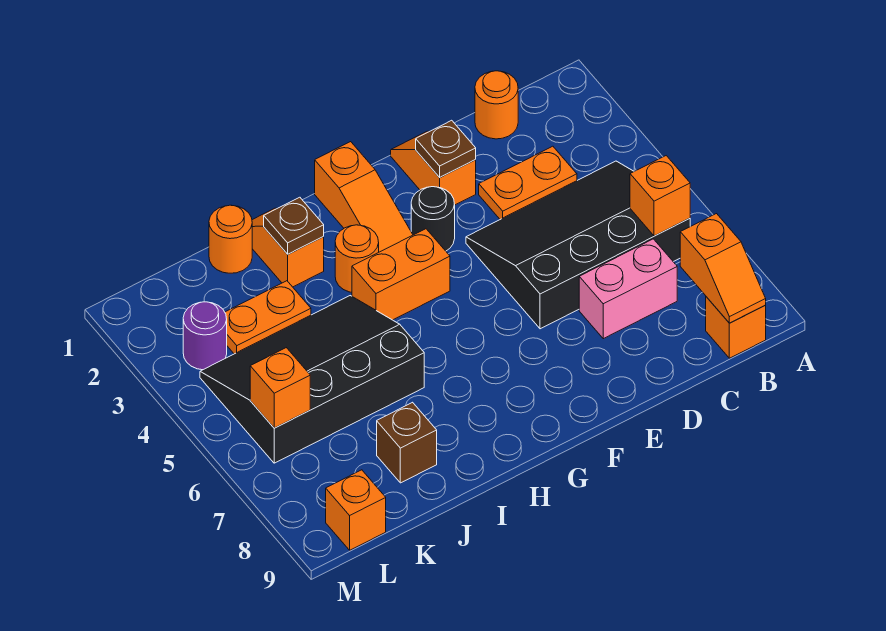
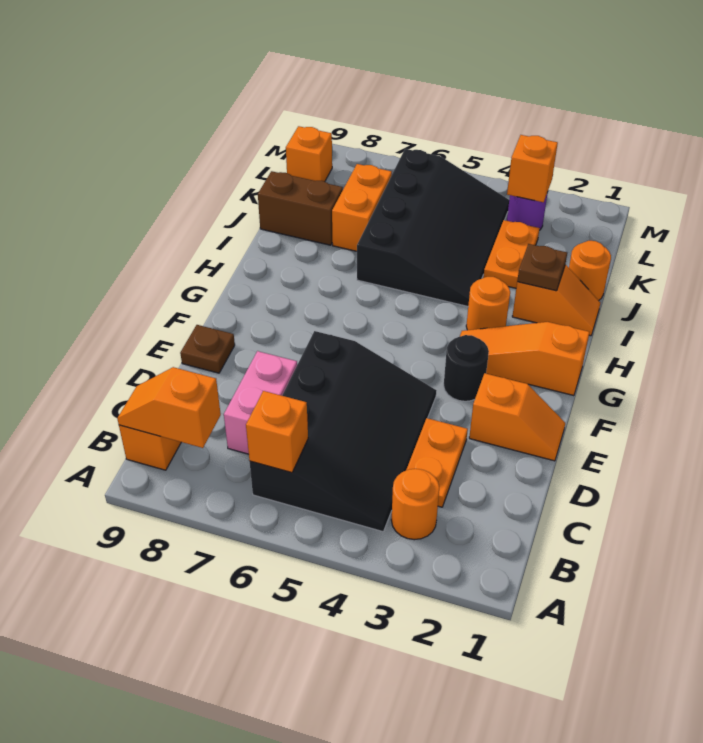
orange round brick C1 level 1 -> orange round brick B3 level 1
brown plate E2 level 2 -> brown plate E9 level 1
orange brick G4:H4 level 1 -> orange brick J7:K7 level 1
brown brick J8 level 1 -> brown brick J8:J9 level 1
orange brick L6 level 2 -> orange brick L3 level 2

